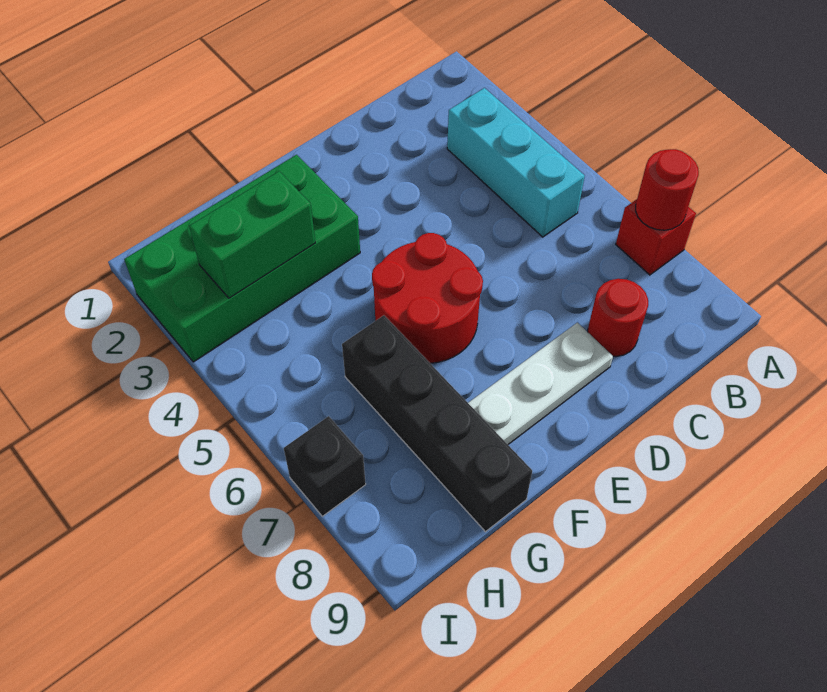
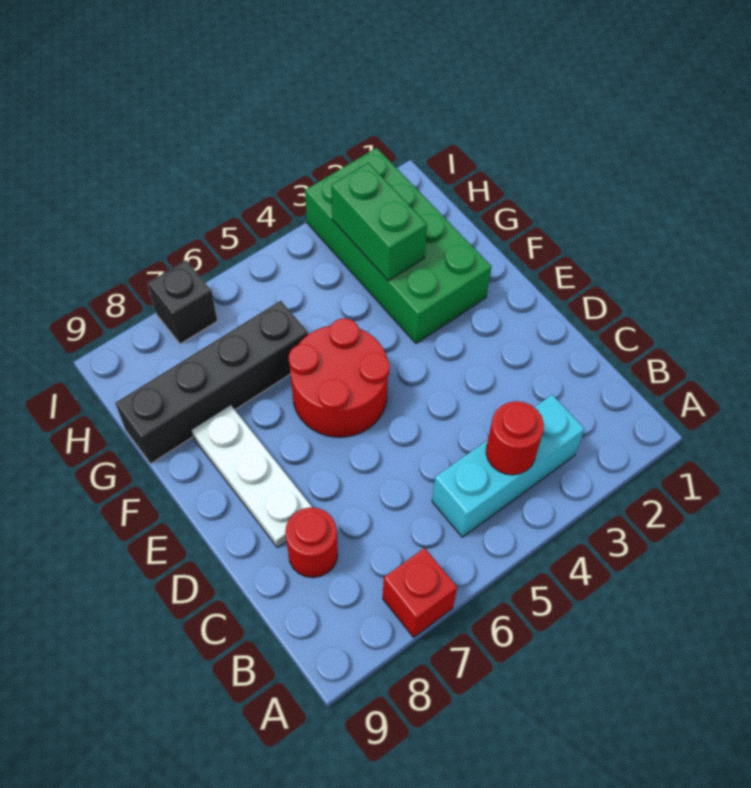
red round brick A7 level 2 -> red round brick B4 level 2

